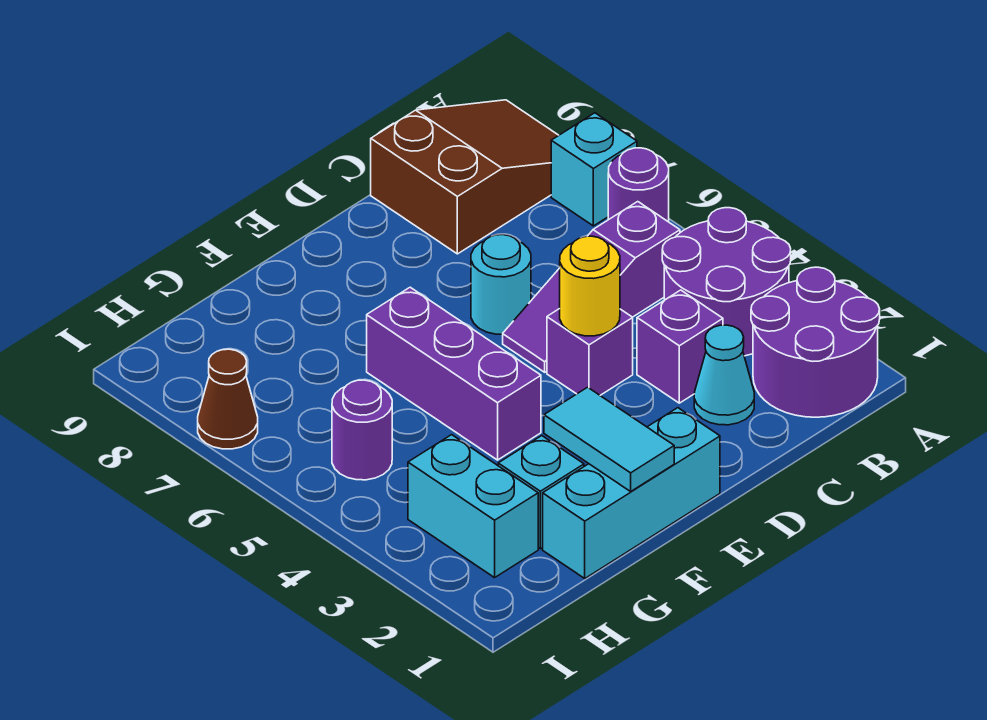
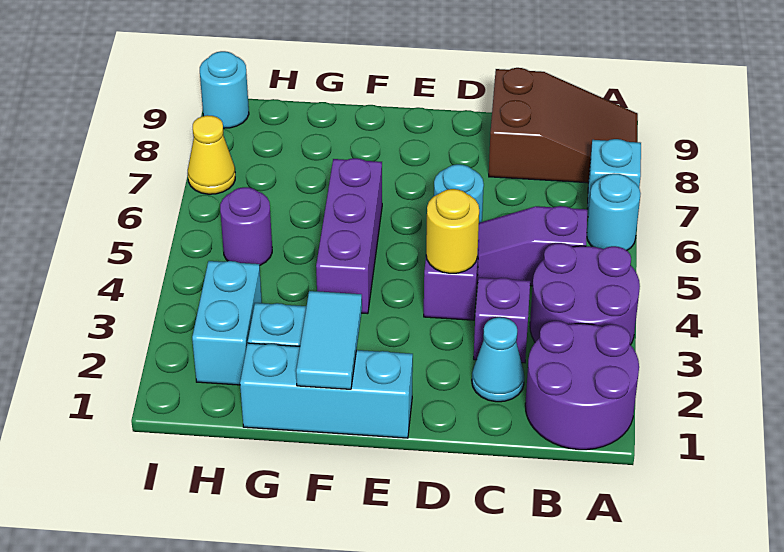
purple round brick A6 level 1 -> cyan round brick A6 level 1
brown cone I7 level 1 -> yellow cone I7 level 1
none -> cyan round brick I9 level 1

